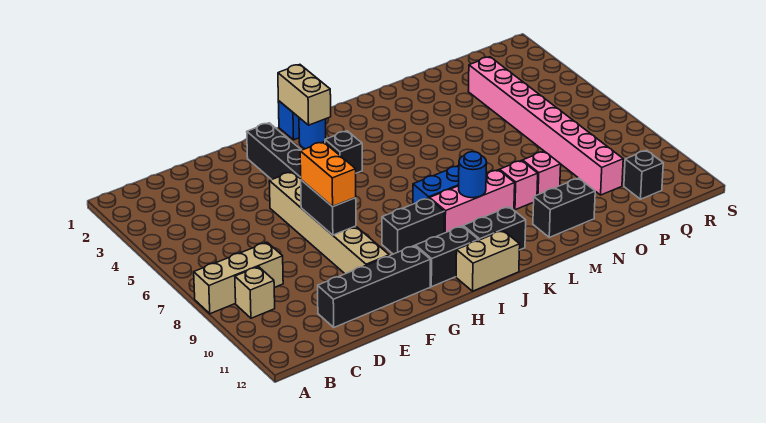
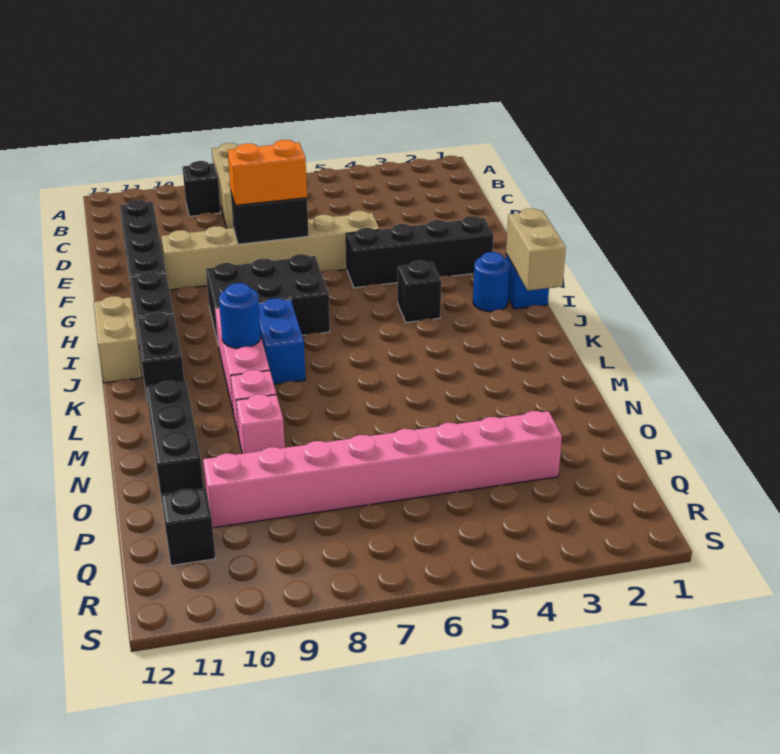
tan brick B9 level 1 -> black brick B9 level 1
black brick H9:I9 level 1 -> black brick H7:I9 level 1
tan brick I1:I2 level 2 -> tan brick I1:J1 level 2
black brick M11:N11 level 1 -> black brick M11:O11 level 1

